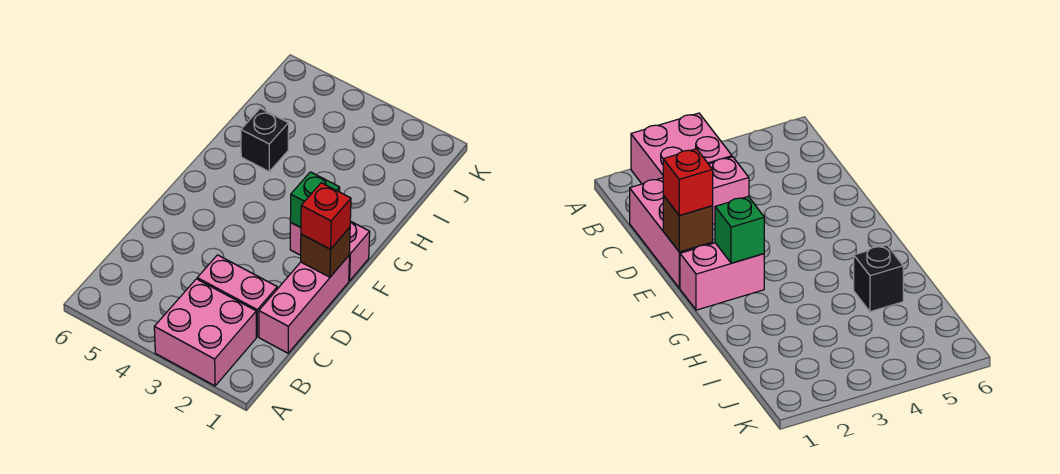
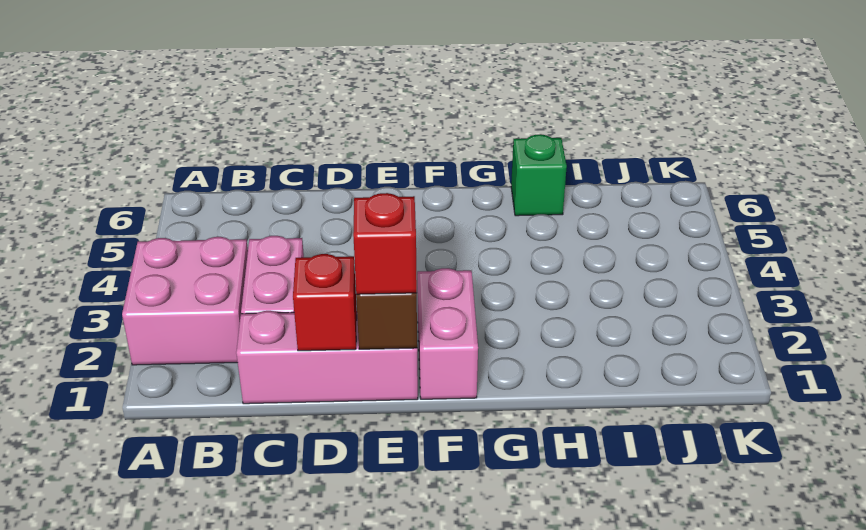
none -> red brick D1 level 2
green brick F2 level 2 -> green brick H6 level 1
black brick H5 level 1 -> none

